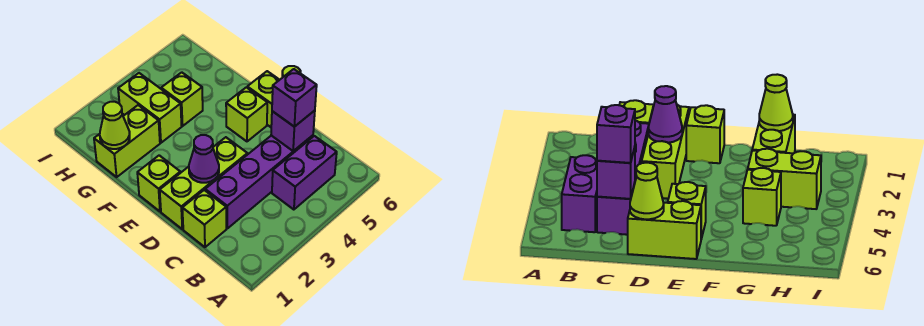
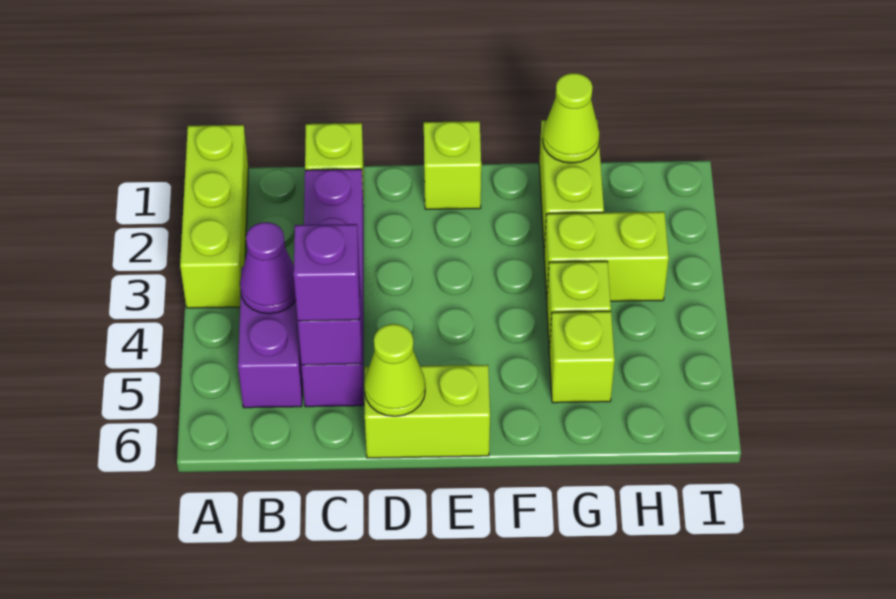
lime brick D1:D3 level 1 -> lime brick A1:A3 level 1
purple cone D2 level 2 -> purple cone B4 level 2
lime brick E5 level 1 -> lime brick G5 level 1

